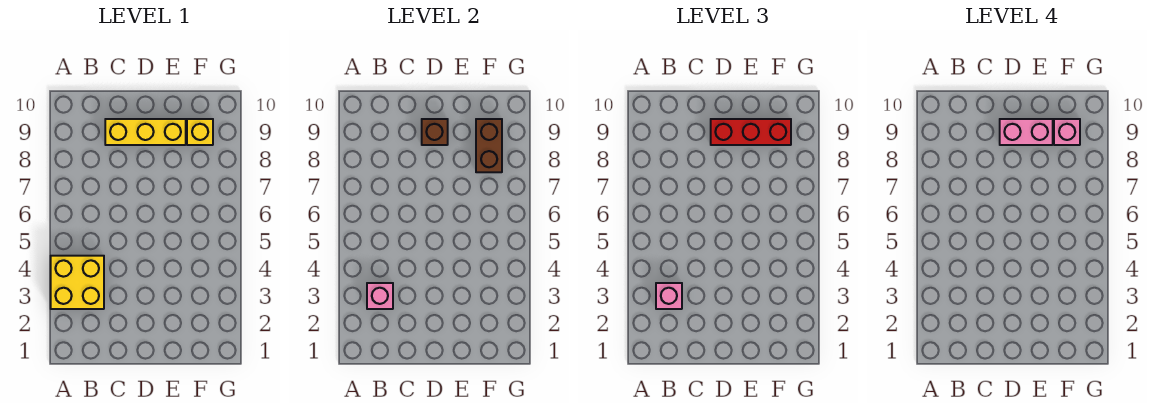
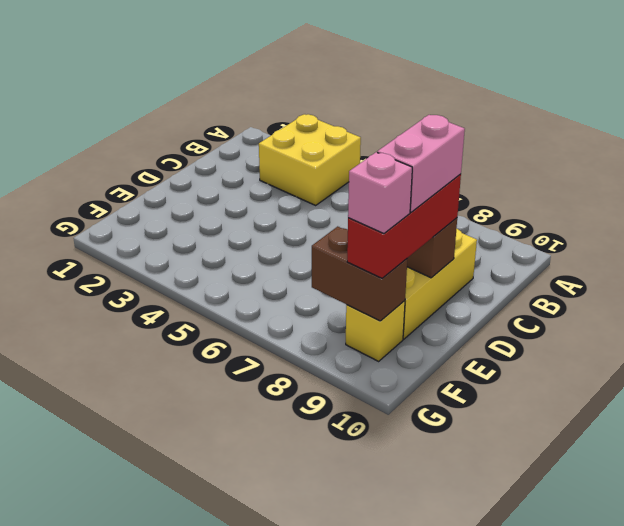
pink brick B3 level 2 -> none
pink brick B3 level 3 -> none

